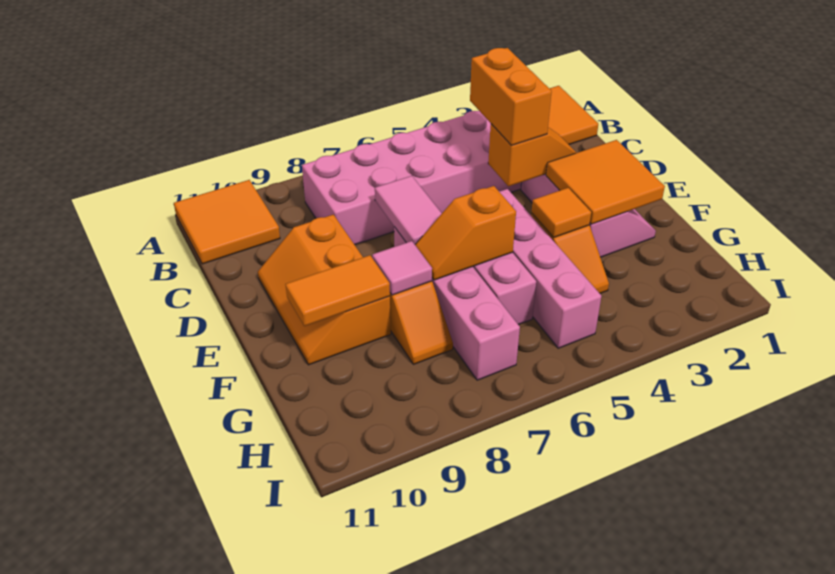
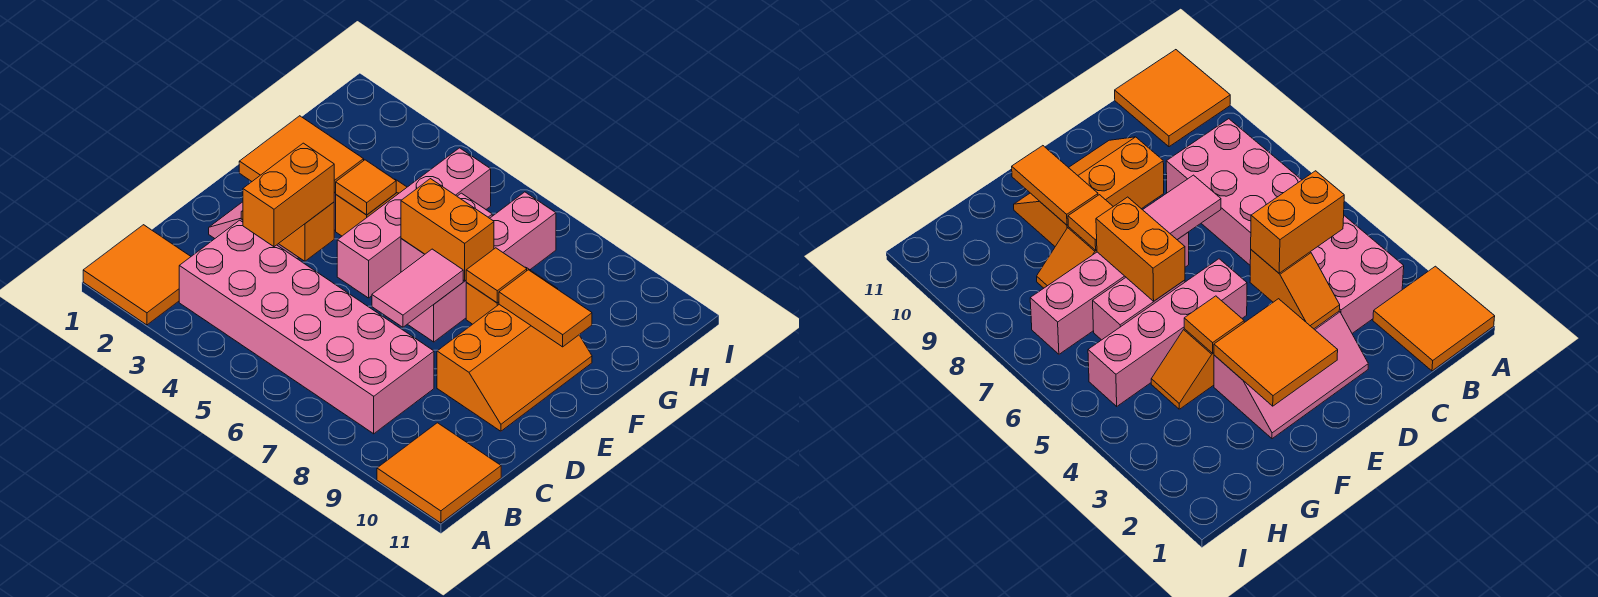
orange slope F6:F7 level 2 top 6 -> orange brick F6:F7 level 2
pink tile F8 level 2 -> orange tile F8 level 2

